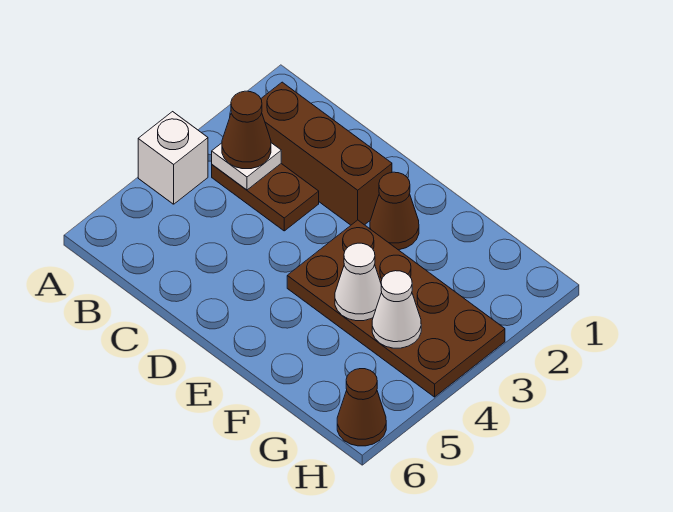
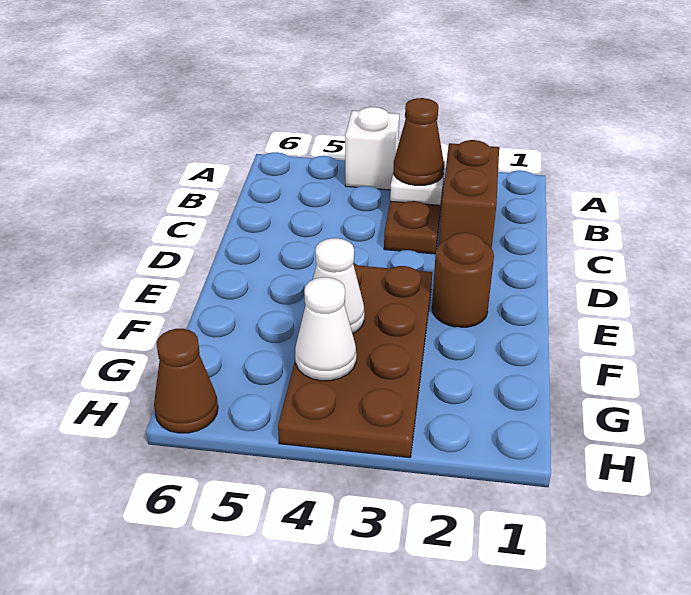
brown brick B2:D2 level 1 -> brown brick B2:C2 level 1
brown cone E2 level 1 -> brown round brick E2 level 1

